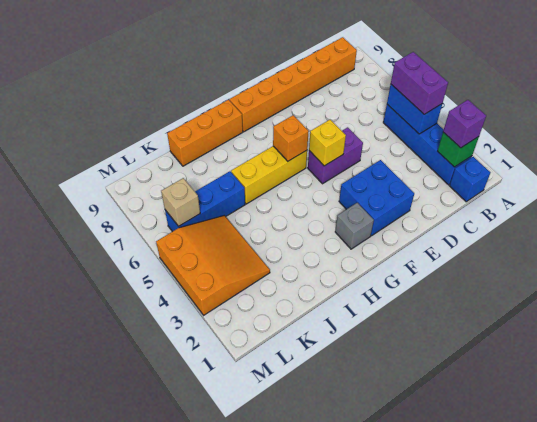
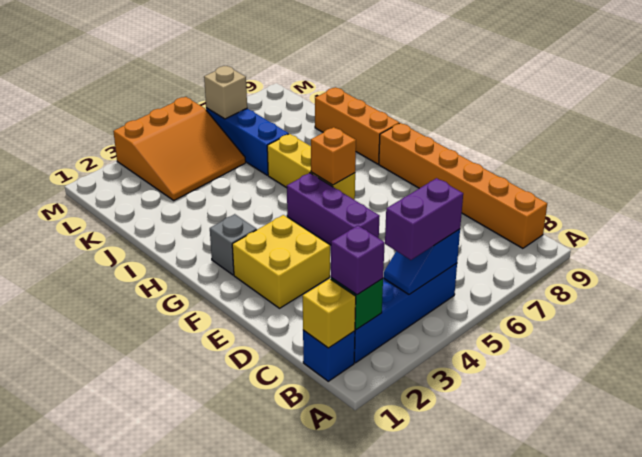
blue brick B4:B5 level 2 -> blue slope B4:B5 level 2 top 5
blue brick E2:F3 level 1 -> yellow brick E2:F3 level 1
purple brick E5:F5 level 1 -> purple brick E5:G5 level 1
yellow brick F5 level 2 -> yellow brick B1 level 2

